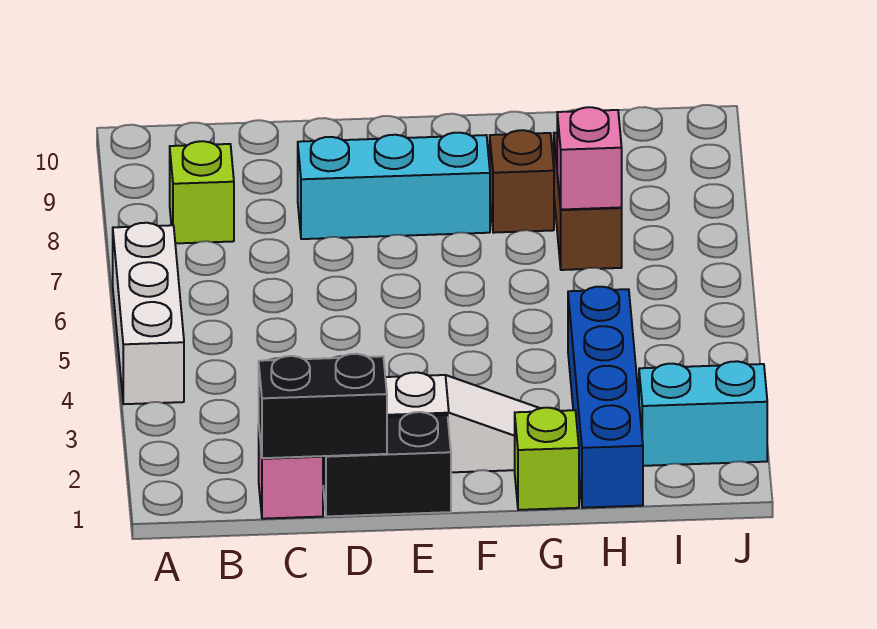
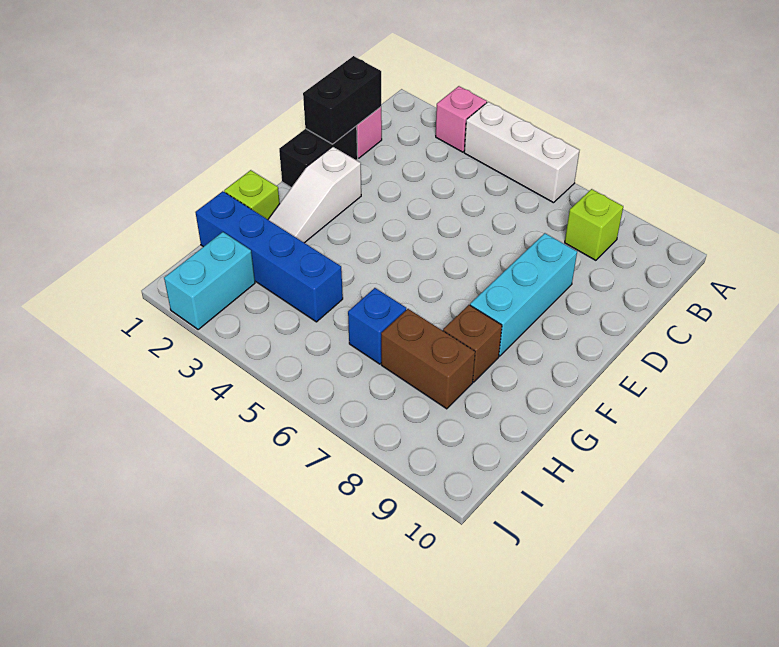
none -> blue brick H6 level 1
pink brick H7 level 2 -> pink brick A3 level 1

